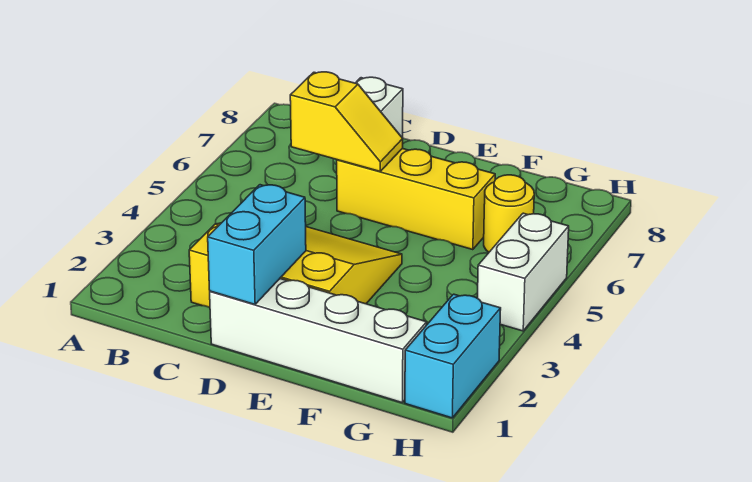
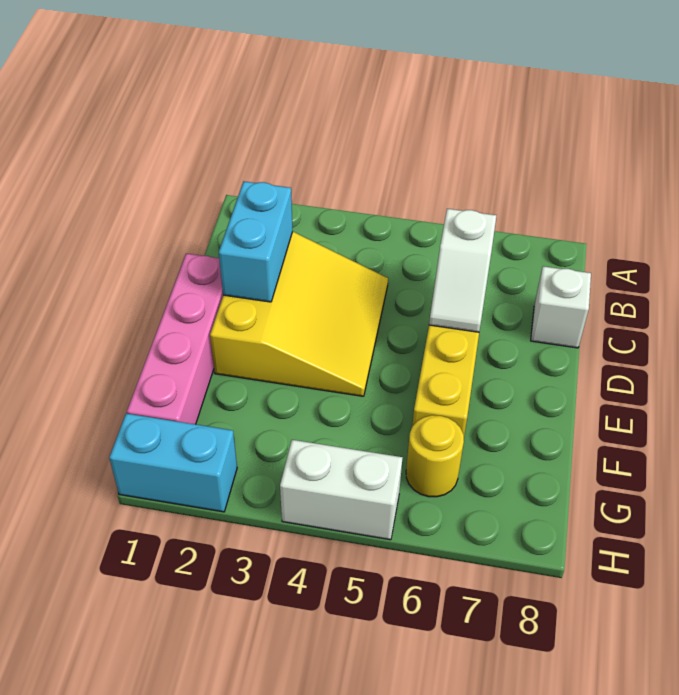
yellow slope C6:D6 level 2 top C -> white slope C6:D6 level 2 top C
white brick D1:G1 level 1 -> pink brick D1:G1 level 1
cyan brick D1:D2 level 2 -> cyan brick C2:D2 level 2

